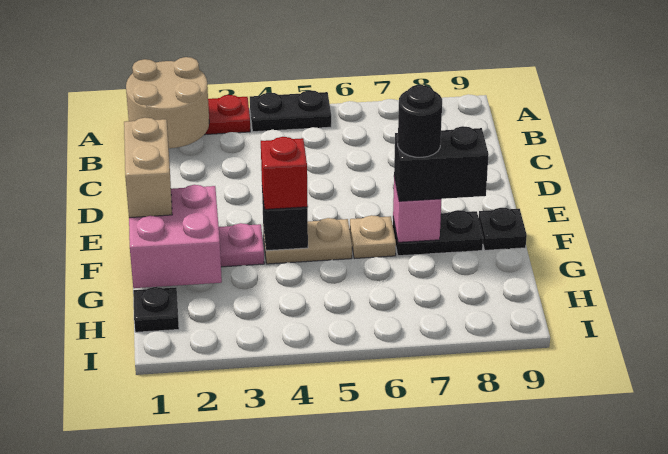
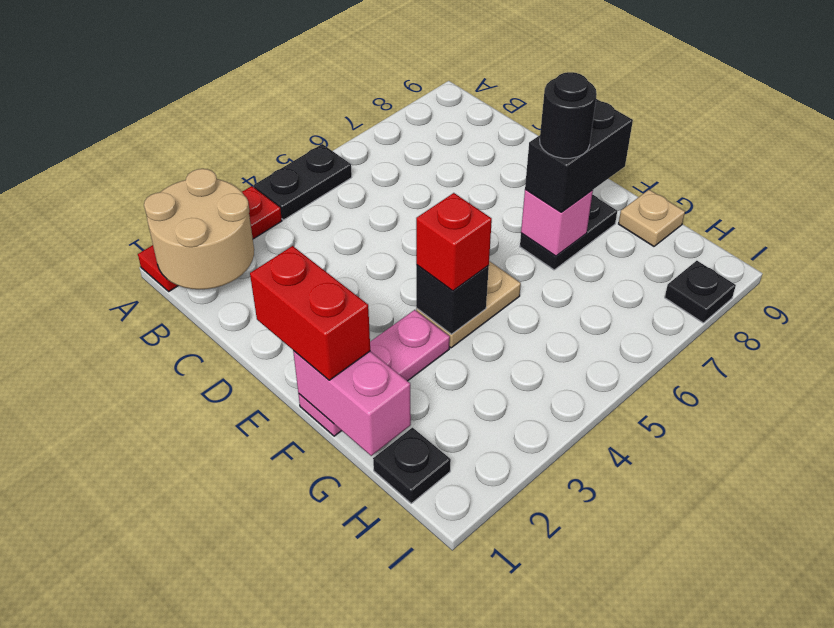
tan brick E1:F1 level 3 -> red brick E1:F1 level 3
pink brick F1:G2 level 2 -> pink brick F1:G1 level 2
tan plate F6 level 1 -> tan plate G9 level 1
black plate F9 level 1 -> black plate I8 level 1

